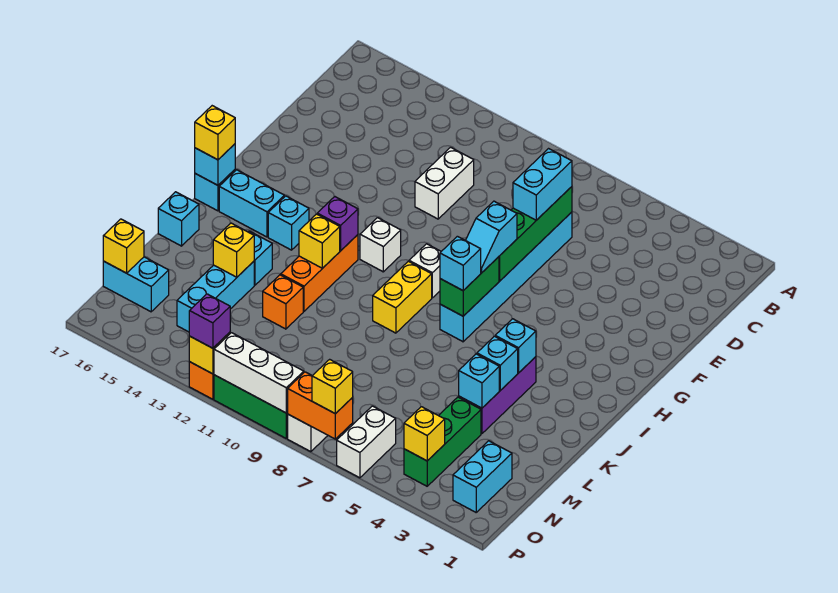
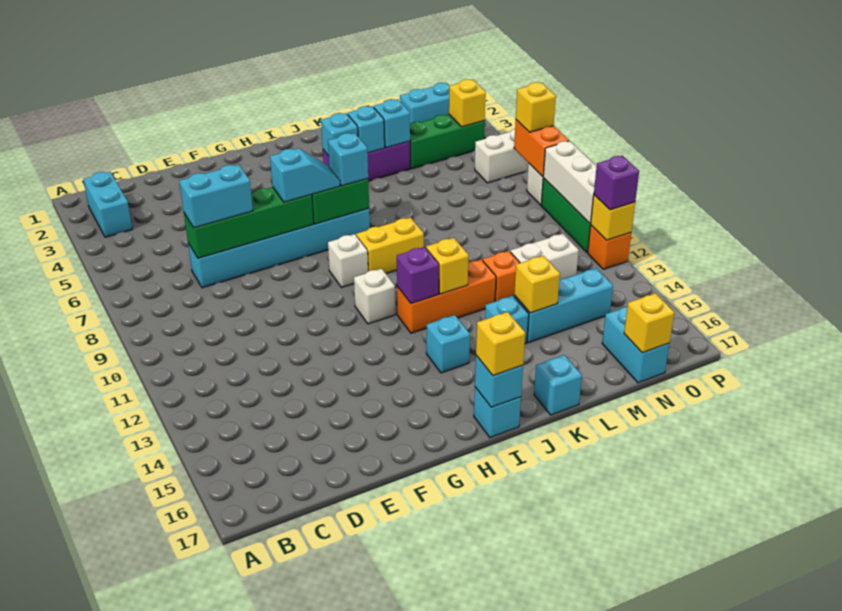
white brick D11:E11 level 1 -> white brick M12:N12 level 1
cyan brick I15:I16 level 1 -> cyan brick B2:B3 level 1

